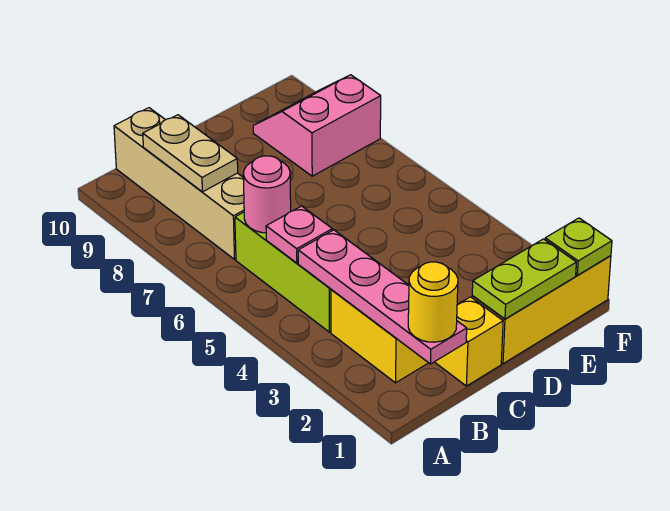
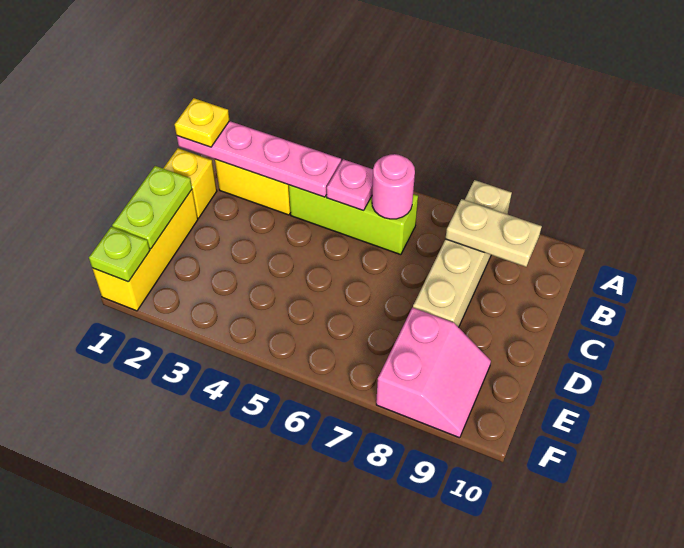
yellow round brick B1 level 3 -> yellow plate B1 level 3
tan brick B7:B10 level 1 -> tan brick A8:D8 level 1

